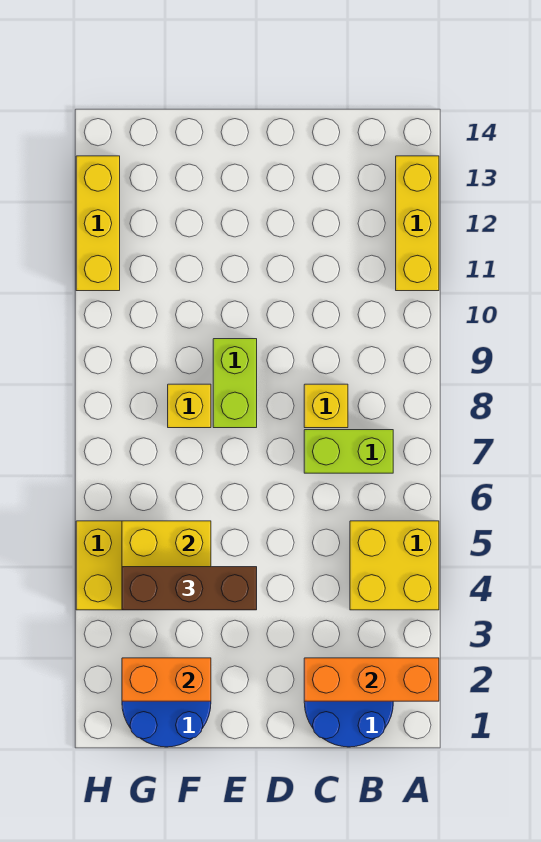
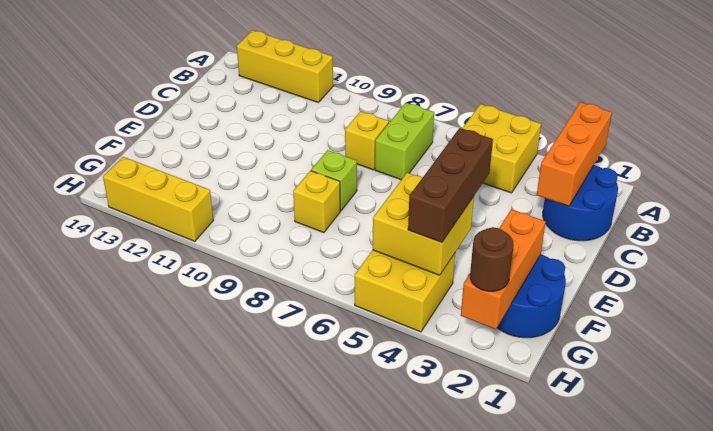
lime brick E8:E9 level 1 -> lime brick E8 level 1
orange brick F2:G2 level 2 -> orange brick F2:H2 level 2
none -> brown round brick H2 level 3

